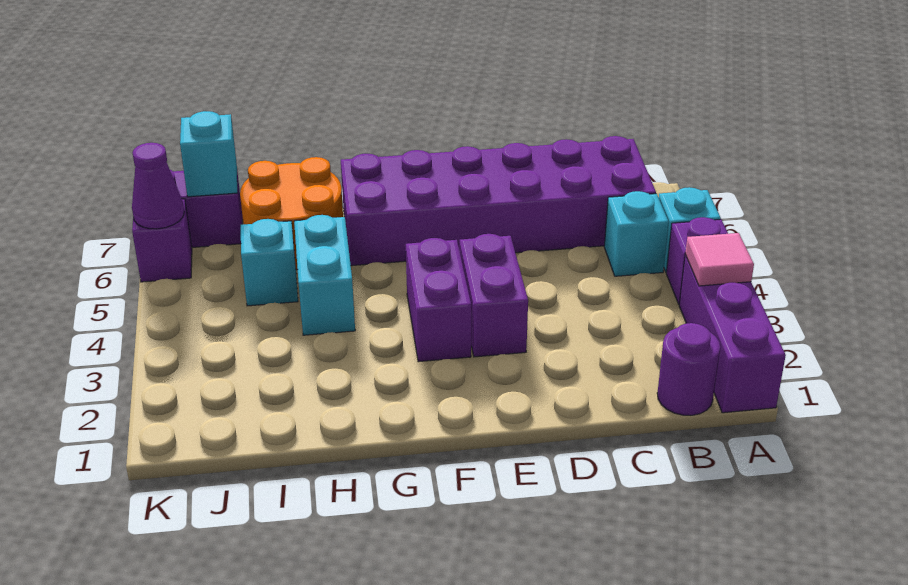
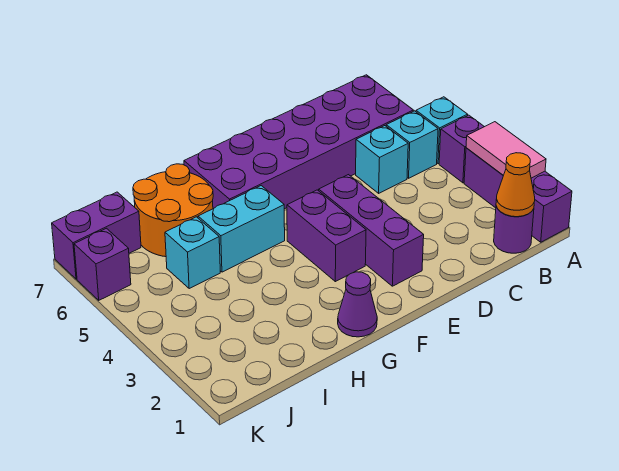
pink tile A3 level 2 -> pink tile A2:A3 level 2
none -> orange cone B1 level 2
purple brick E3:E4 level 1 -> purple brick E2:E4 level 1
cyan brick H4:H5 level 1 -> cyan brick G5:H5 level 1
cyan brick J7 level 2 -> cyan brick C5 level 1
purple cone K6 level 2 -> purple cone G1 level 1

